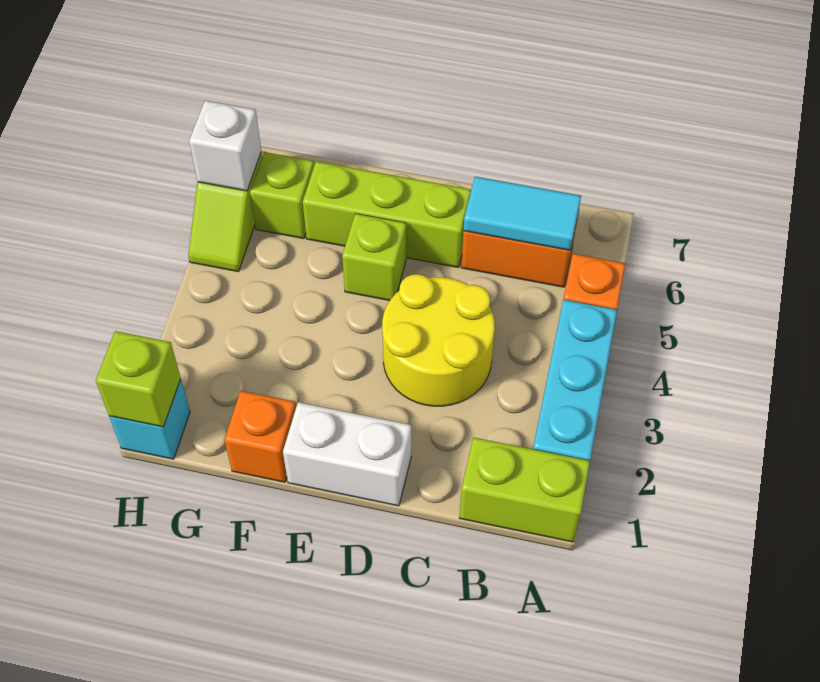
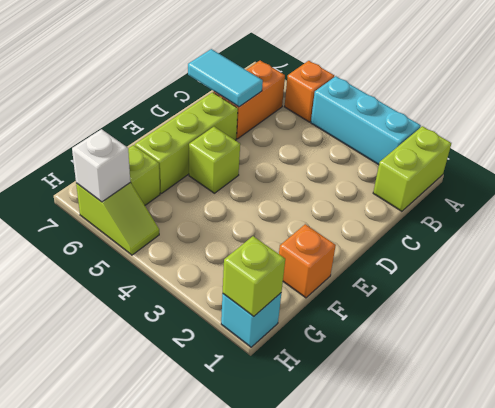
cyan tile B6:C6 level 2 -> cyan tile C6:C7 level 2
yellow round brick C3:D4 level 1 -> none
white brick D1:E1 level 1 -> none

